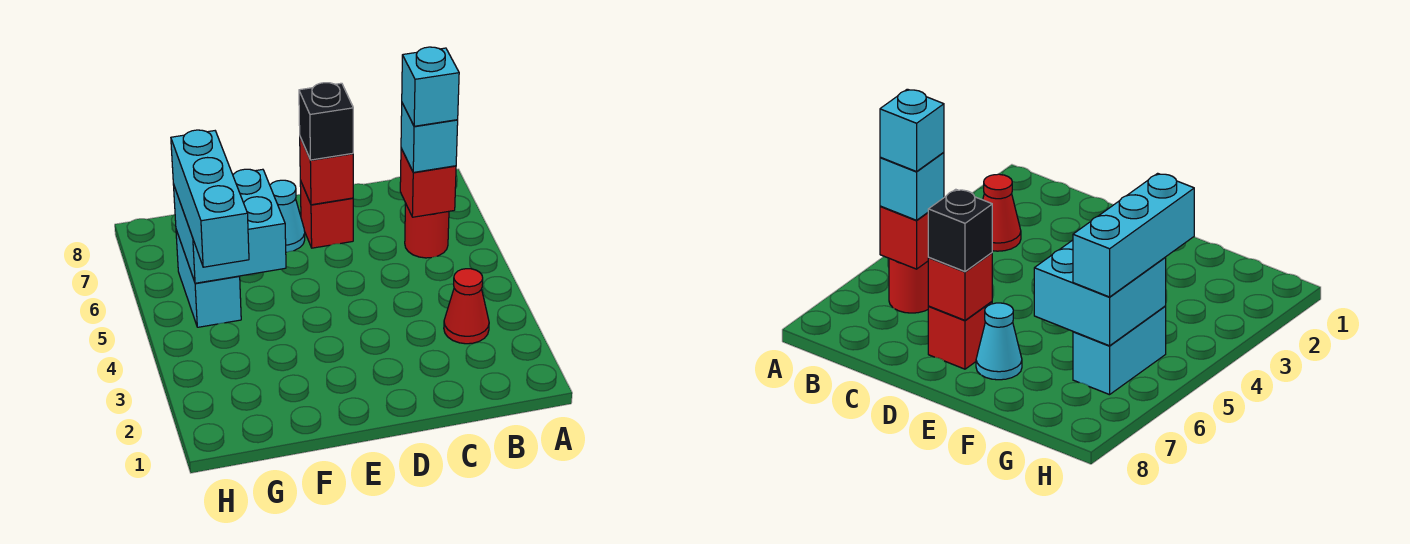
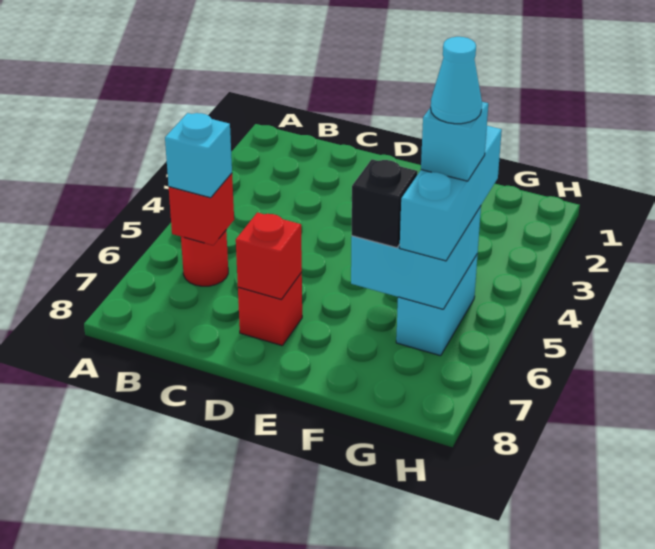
red cone B3 level 1 -> none
cyan brick B6 level 4 -> cyan brick G5 level 4
black brick D7 level 3 -> black brick F6 level 3
cyan cone E7 level 1 -> cyan cone G5 level 5

